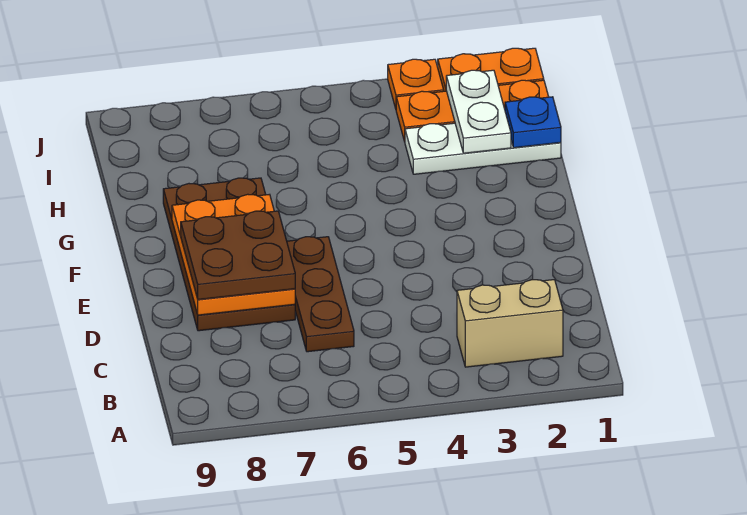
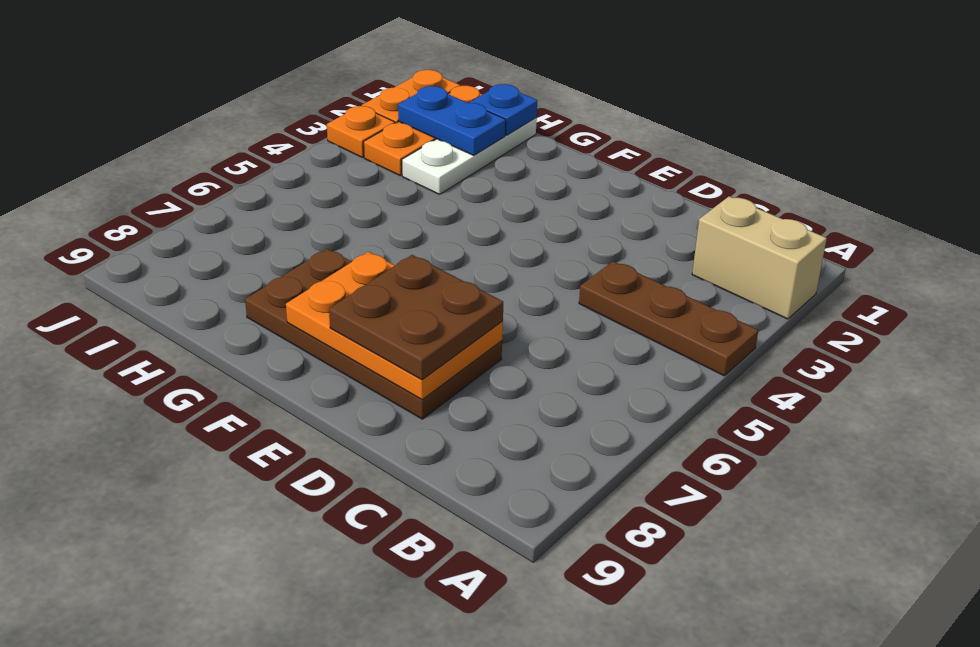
tan brick B2:B3 level 1 -> tan brick A2:B2 level 1
brown plate C6:E6 level 1 -> brown plate A4:C4 level 1
white plate H2:I2 level 2 -> blue plate H2:I2 level 2

